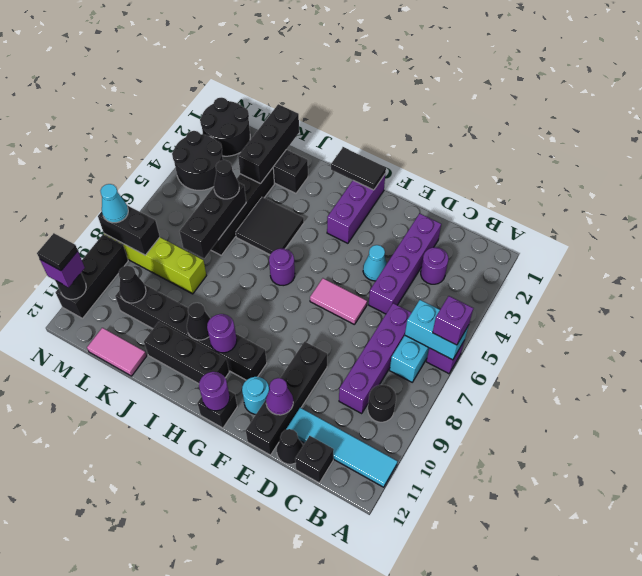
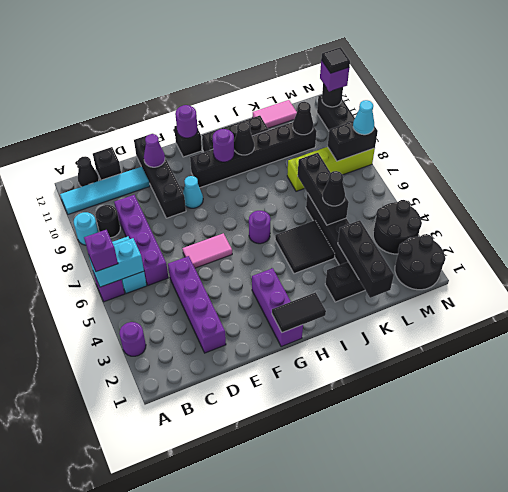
purple round brick C3 level 1 -> purple round brick A3 level 1
black cone D12 level 1 -> black cone B12 level 1
cyan cone E4 level 1 -> cyan cone F9 level 1
cyan round brick F11 level 1 -> cyan round brick A9 level 1

